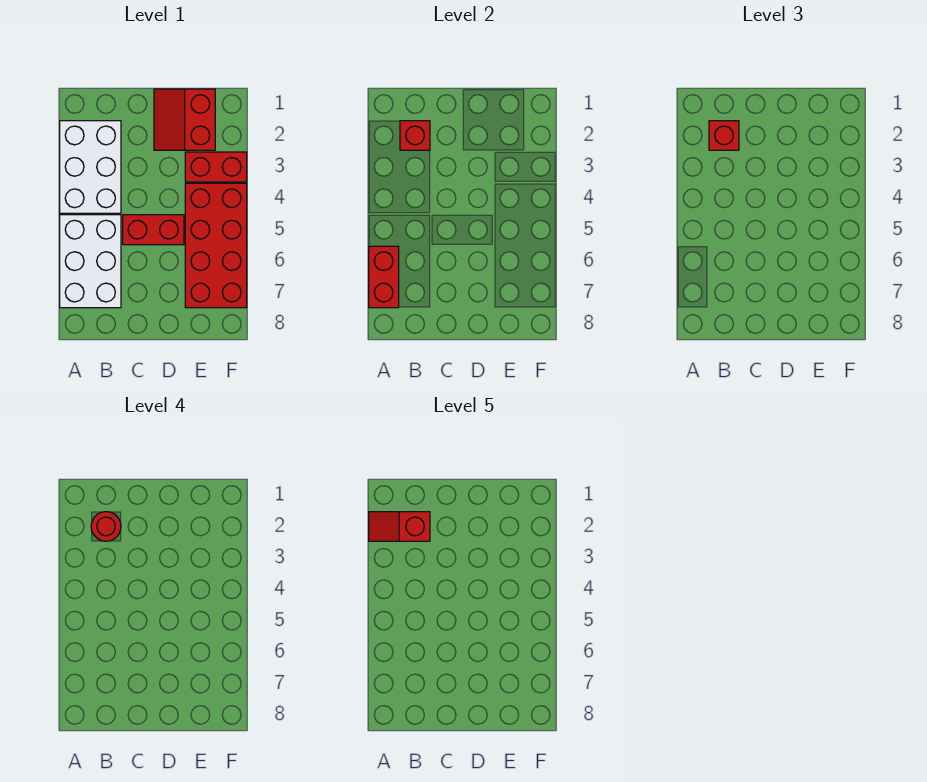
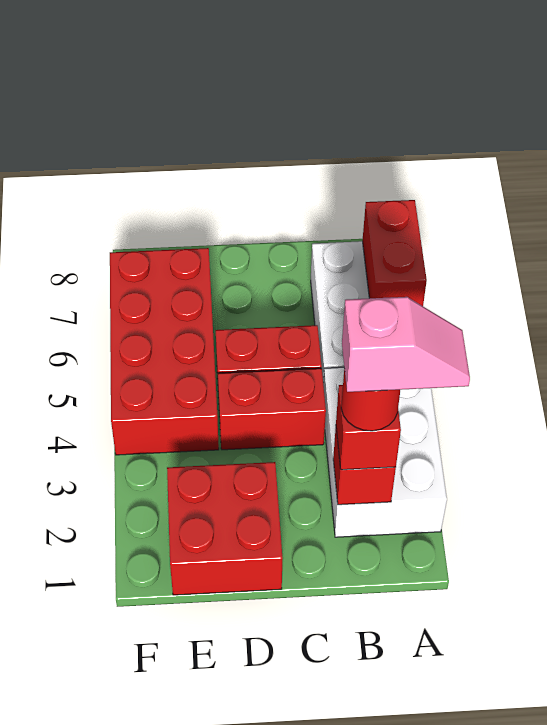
red slope A2:B2 level 5 top B -> pink slope A2:B2 level 5 top B
red slope D1:E2 level 1 top E -> red brick D1:E2 level 1
red brick E3:F3 level 1 -> red brick C4:D4 level 1

